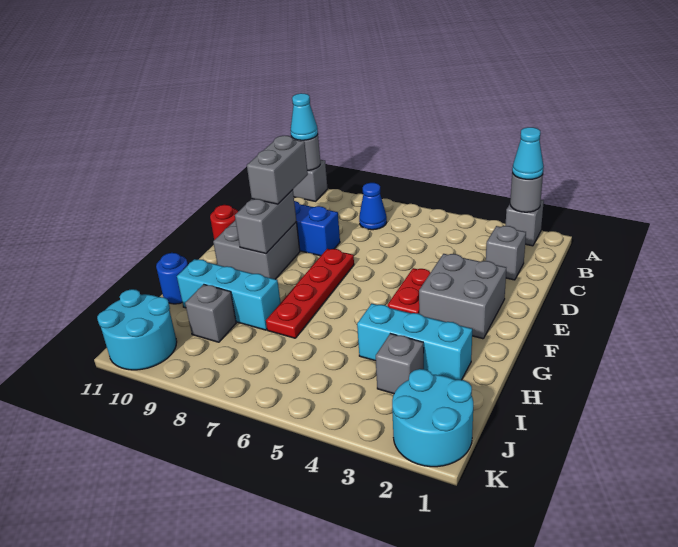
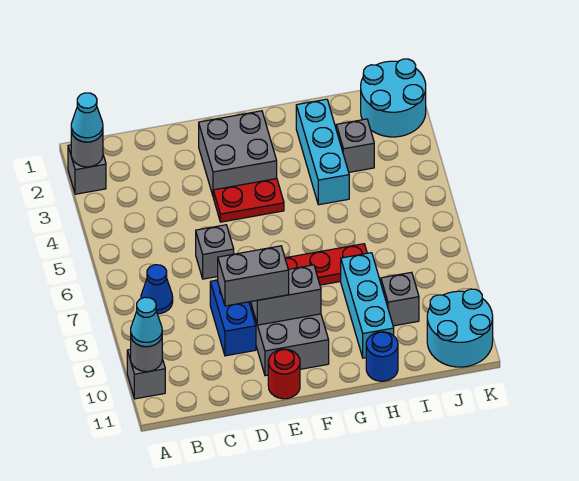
grey brick C2 level 1 -> grey brick D6 level 1

